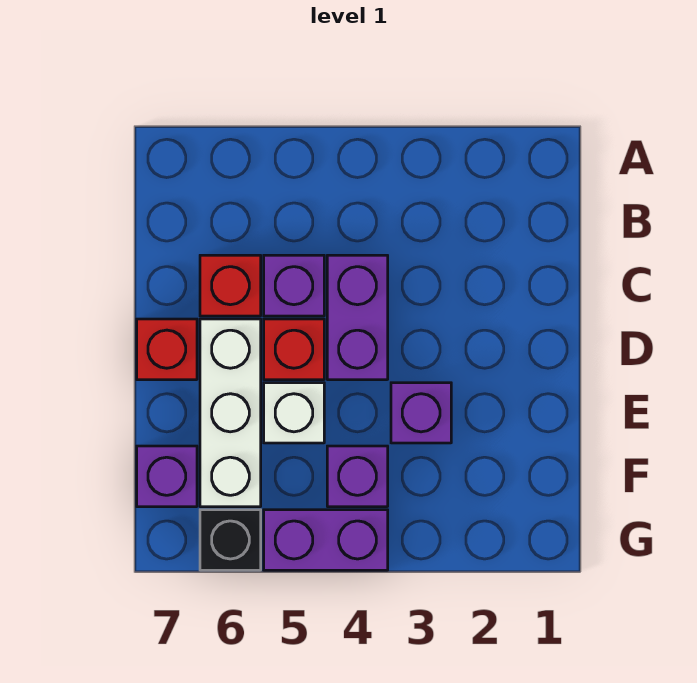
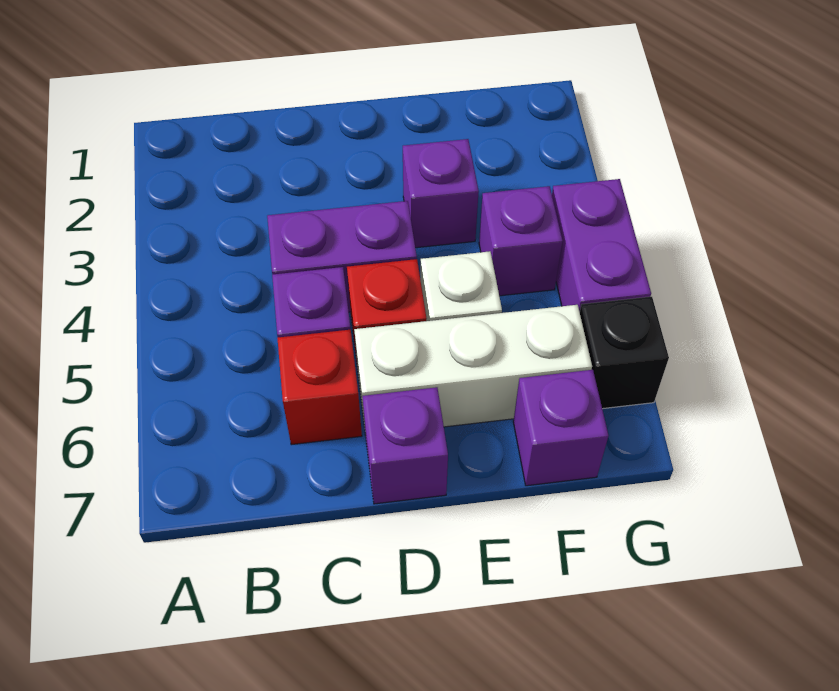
red brick D7 level 1 -> purple brick D7 level 1

